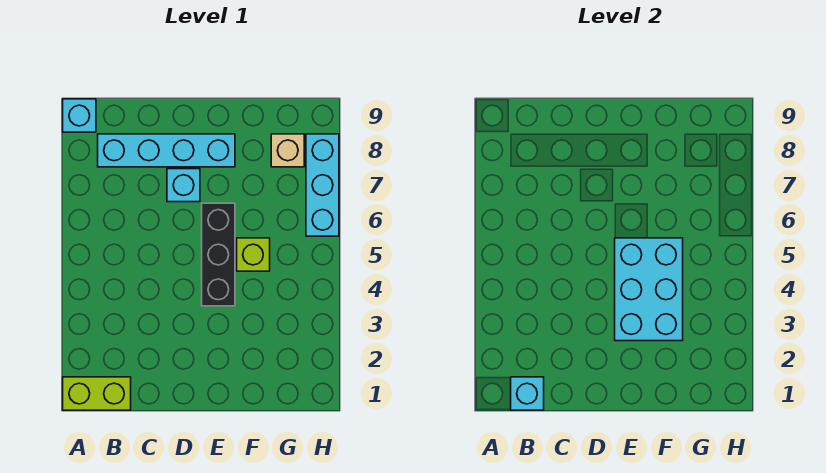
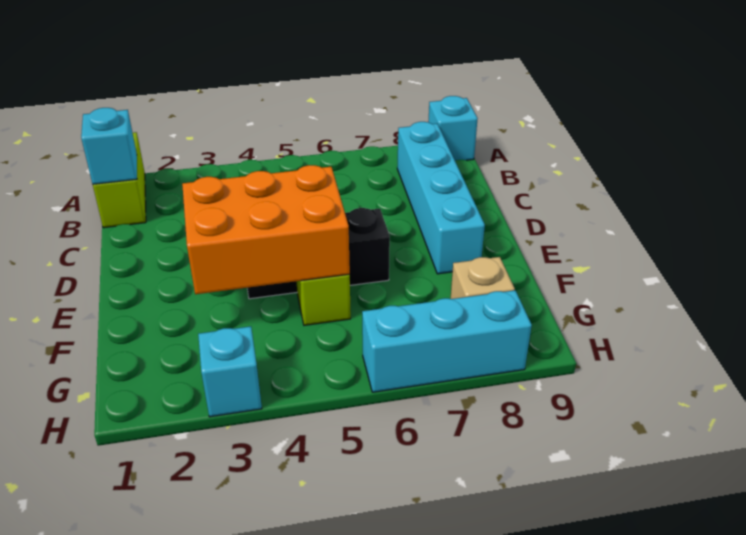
cyan brick D7 level 1 -> cyan brick H3 level 1
cyan brick E3:F5 level 2 -> orange brick E3:F5 level 2

